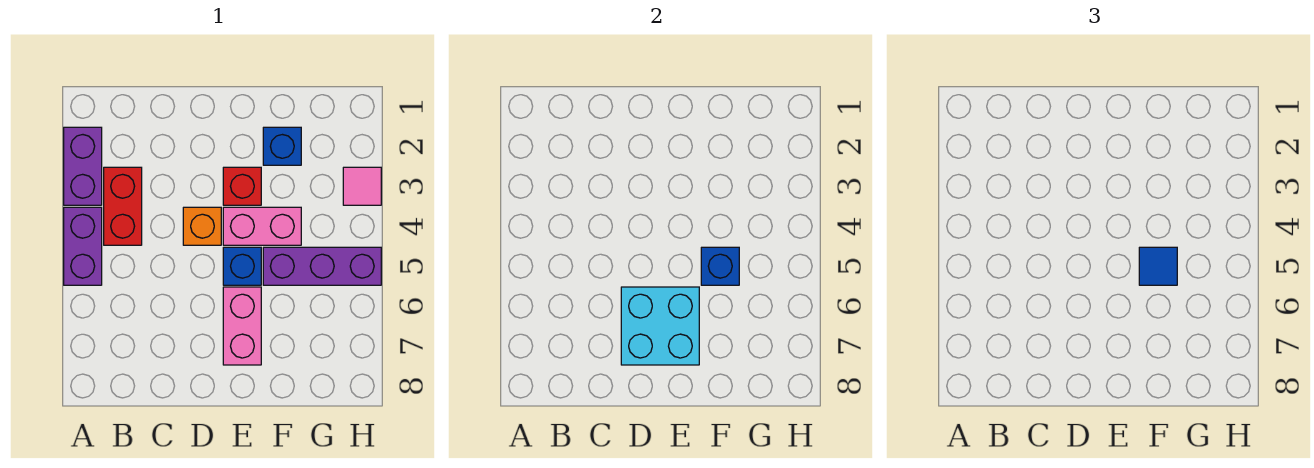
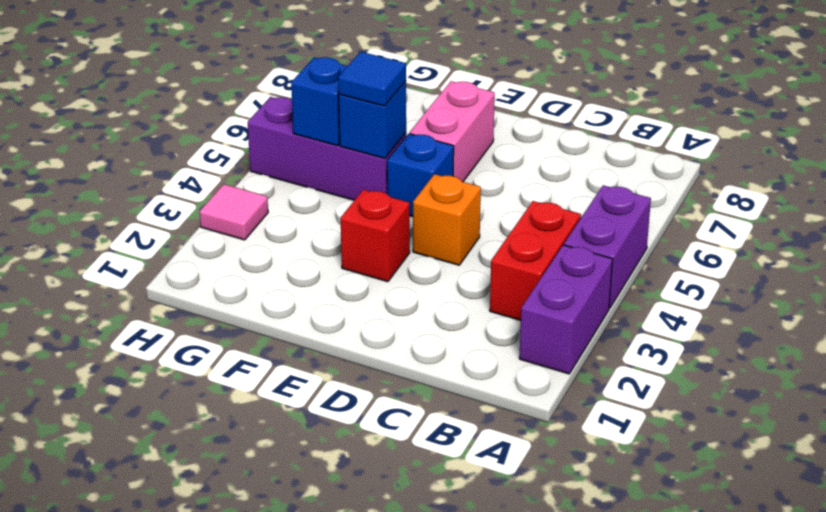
cyan brick D6:E7 level 2 -> none
pink brick E4:F4 level 1 -> none
blue brick F2 level 1 -> blue brick G5 level 2

